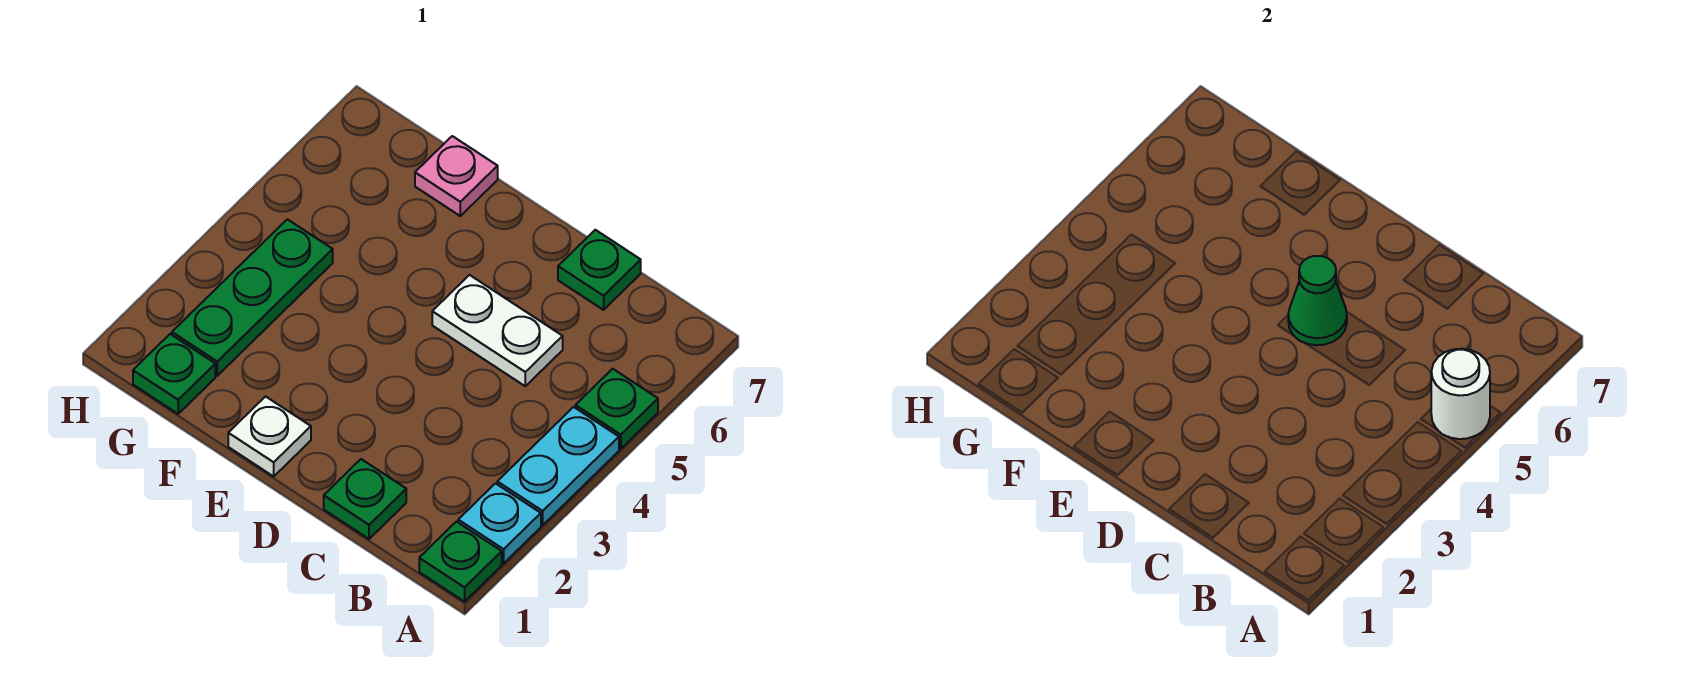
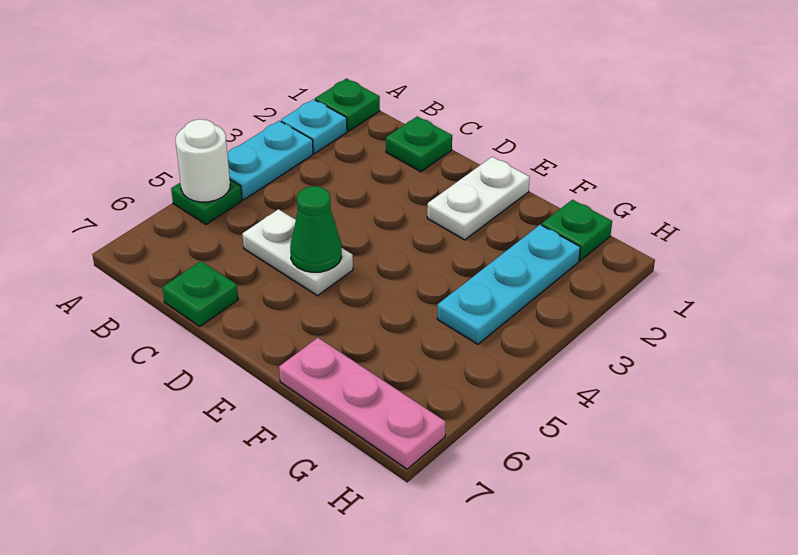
white plate E1 level 1 -> white plate E1:E2 level 1
pink plate F7 level 1 -> pink plate F7:H7 level 1
green plate G2:G4 level 1 -> cyan plate G2:G4 level 1

